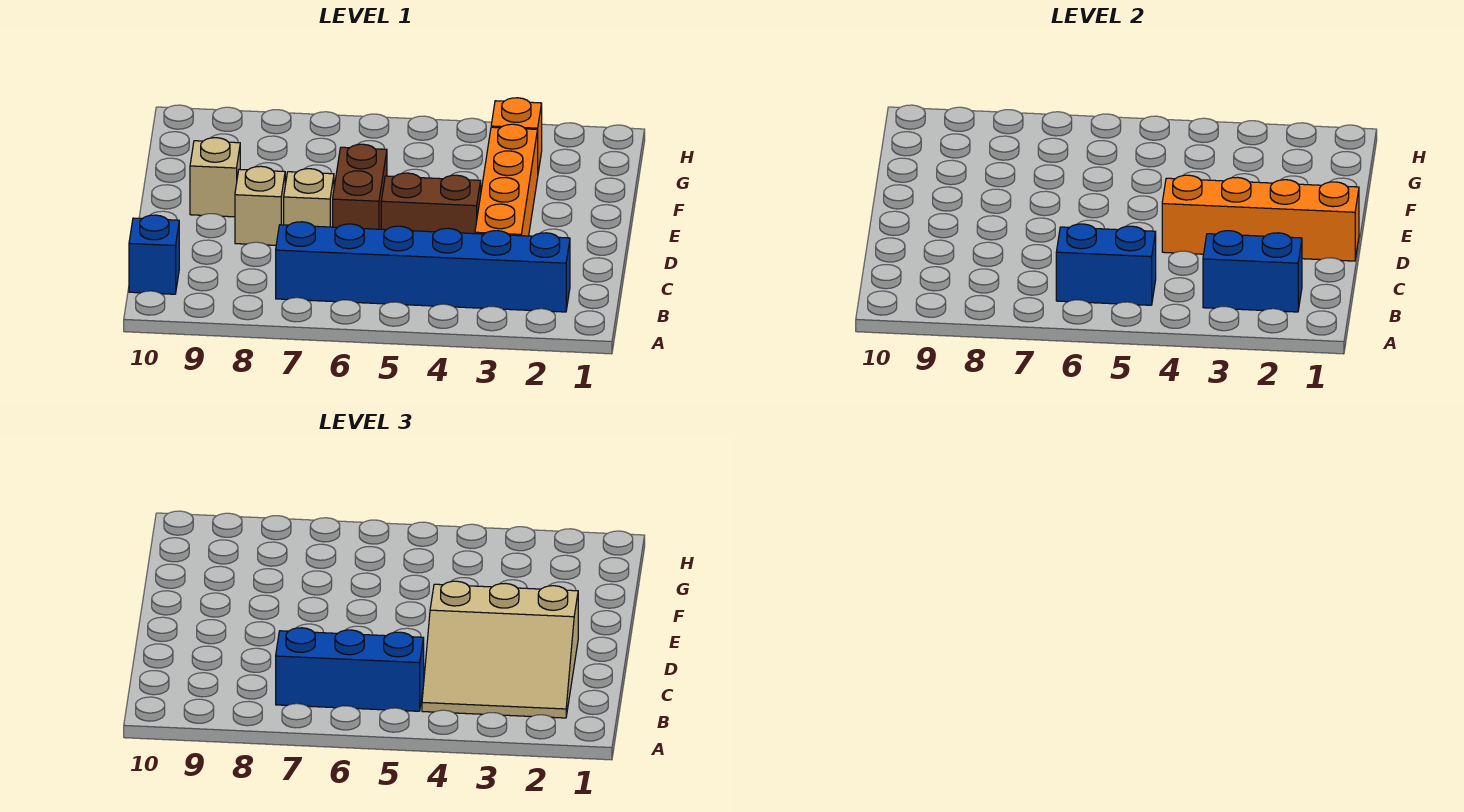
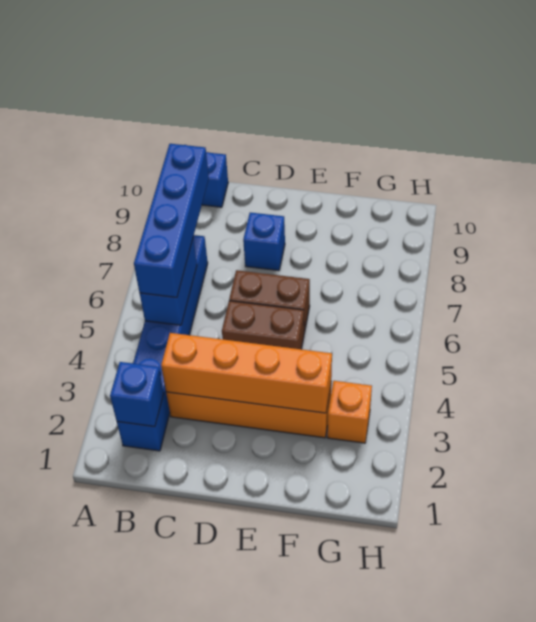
blue brick B2:B3 level 2 -> blue brick B2 level 2
tan slope B2:D4 level 3 top D -> none
blue brick B5:B7 level 3 -> blue brick B5:B8 level 3
orange brick D1:D4 level 2 -> orange brick C3:F3 level 2
brown brick D4:D5 level 1 -> brown brick D5:E5 level 1
tan brick D7 level 1 -> none
tan brick D8 level 1 -> blue brick D8 level 1
tan brick E9 level 1 -> none

